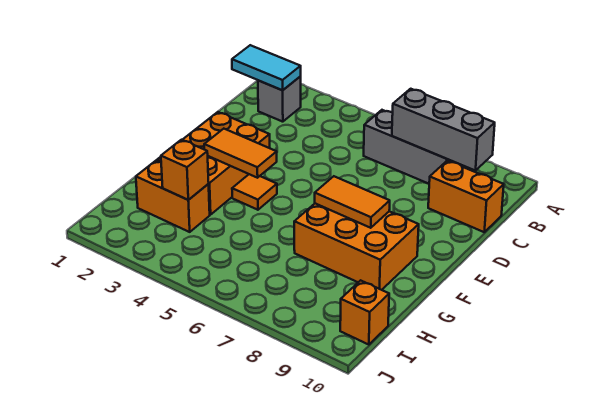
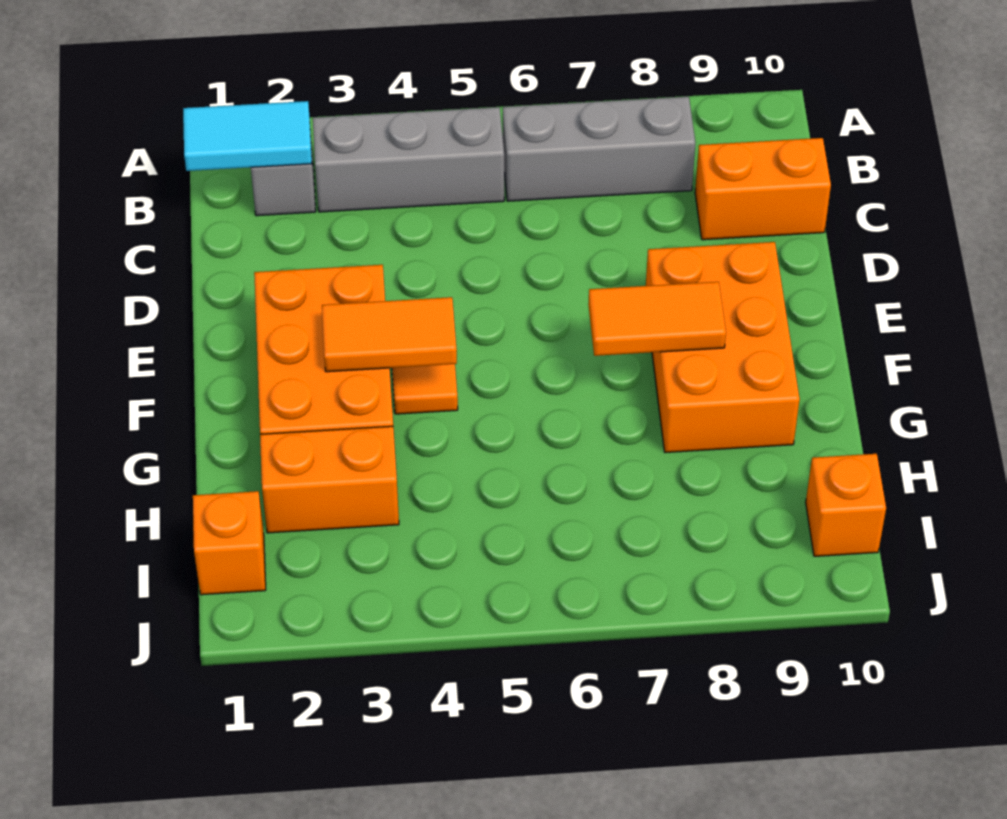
grey brick B7:B9 level 2 -> grey brick B3:B5 level 1
orange brick F7:G9 level 1 -> orange brick E8:G9 level 1
orange brick H3 level 2 -> orange brick I1 level 1

